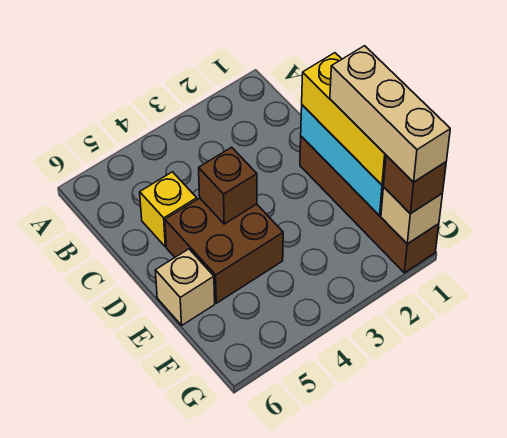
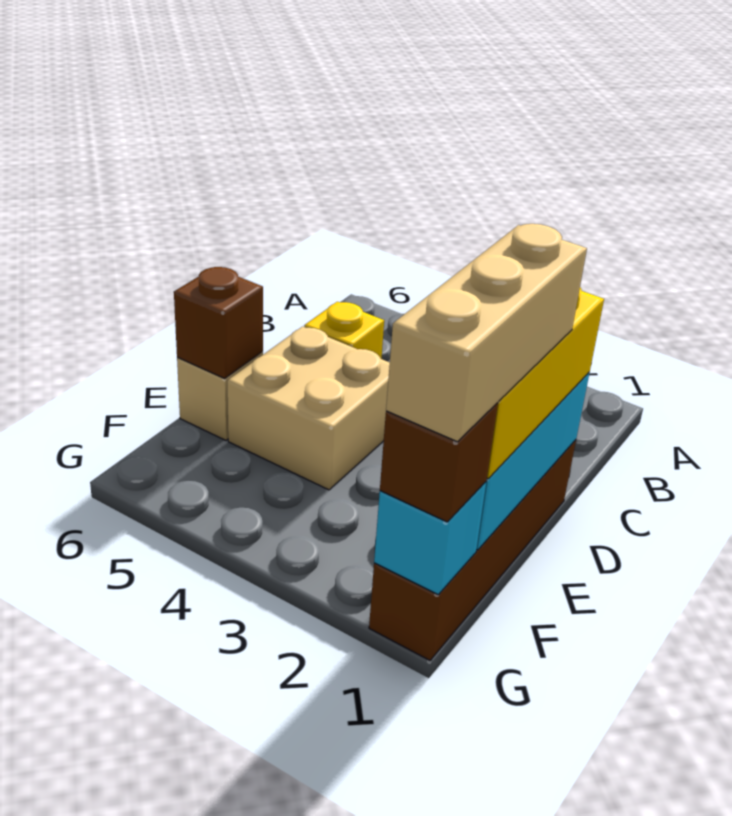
brown brick D4:E5 level 1 -> tan brick D4:E5 level 1
brown brick D4 level 2 -> brown brick E6 level 2
tan brick G1 level 2 -> cyan brick G1 level 2

